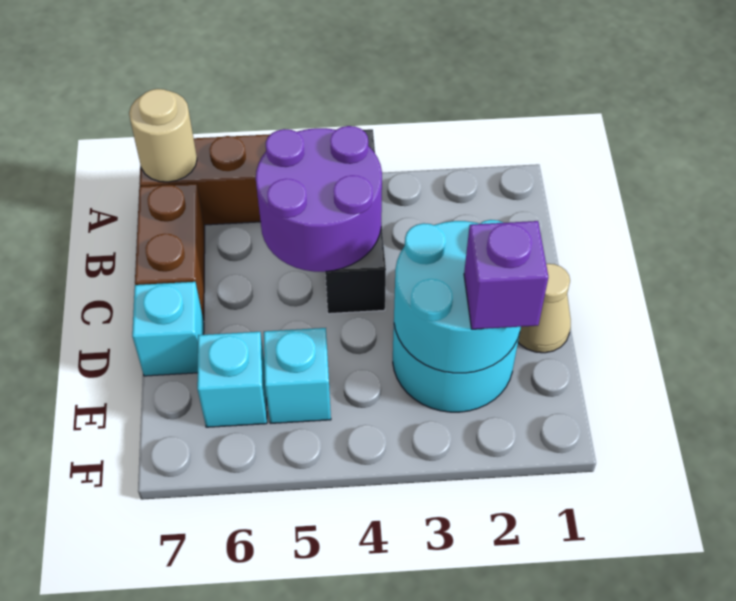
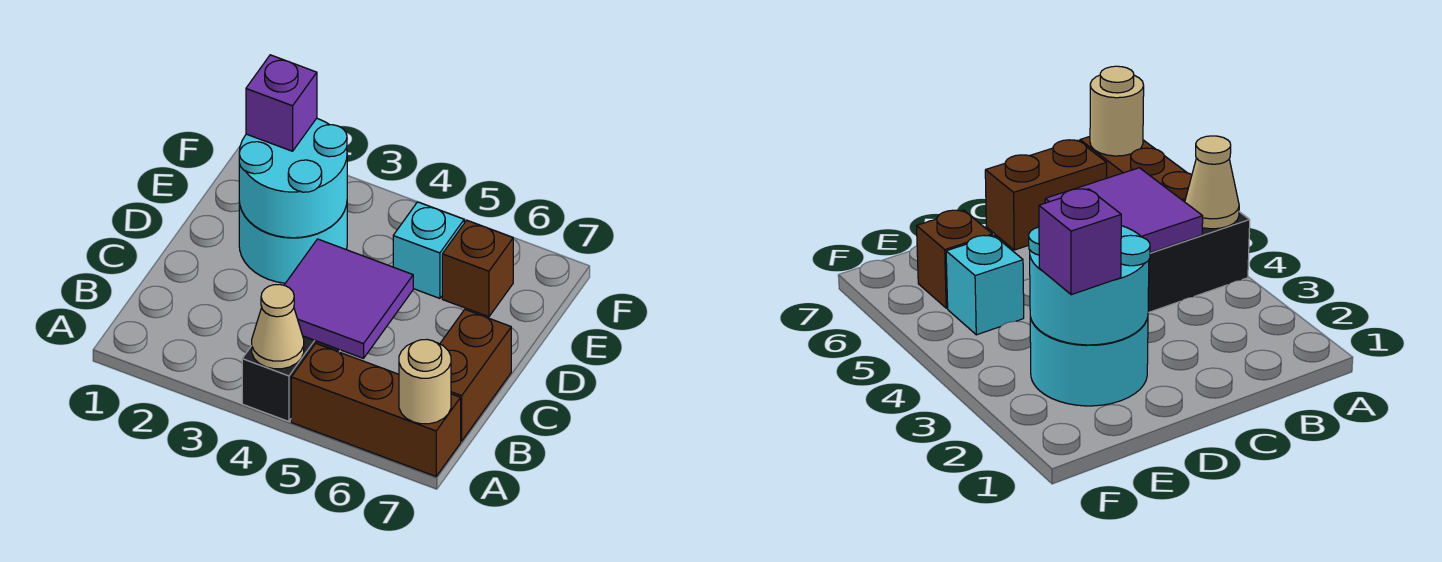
purple round brick B4:C5 level 2 -> purple tile B4:C5 level 2
tan cone D1 level 1 -> tan cone A4 level 2
cyan brick D7 level 1 -> none
cyan brick E6 level 1 -> brown brick E6 level 1

